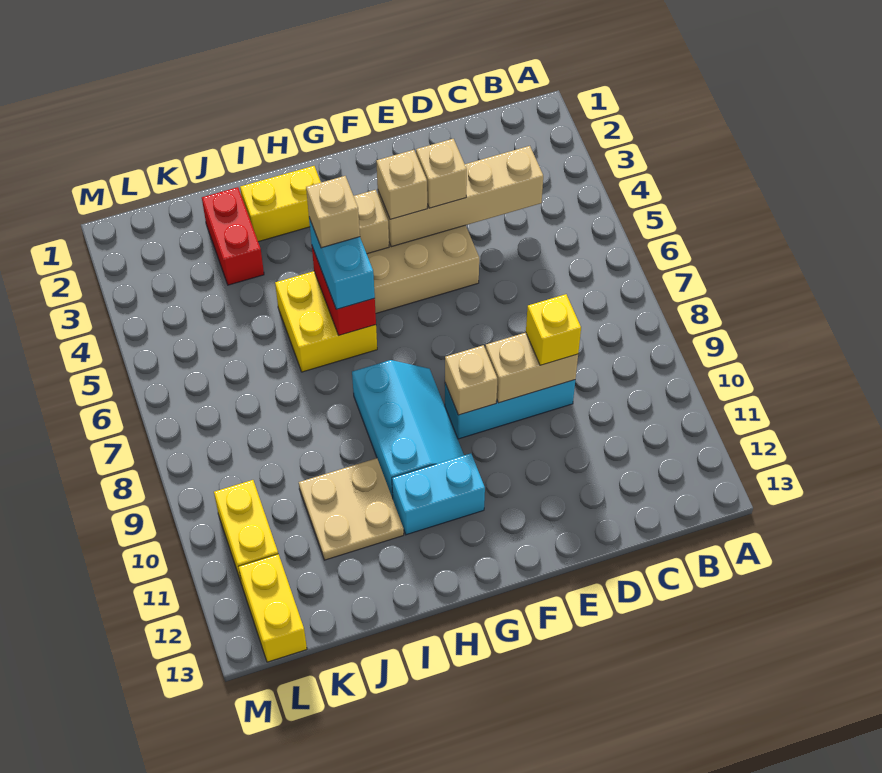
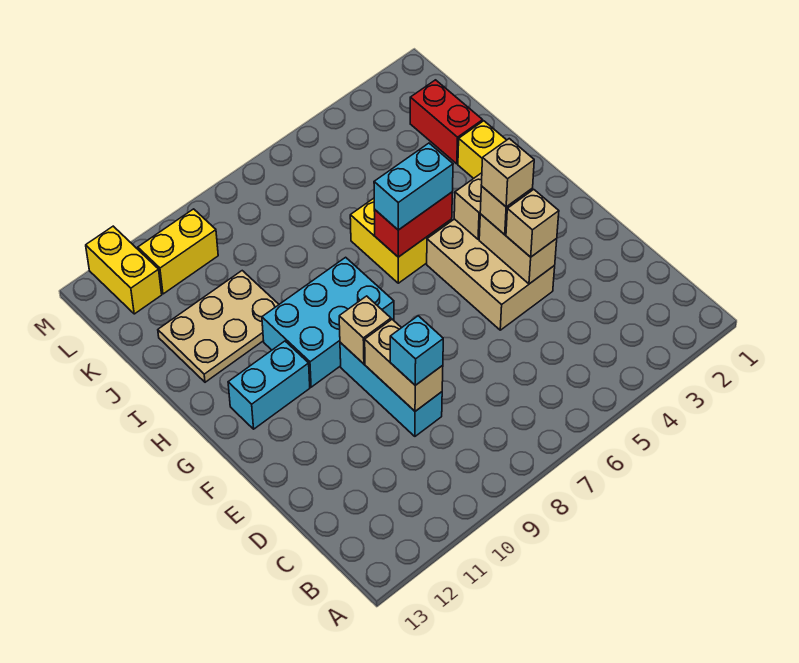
tan brick C4:F4 level 2 -> tan brick E4:F4 level 2
yellow brick D9 level 3 -> cyan brick D9 level 3
cyan slope G8:H10 level 1 top H -> cyan brick G8:H10 level 1
cyan brick G11:H11 level 1 -> cyan brick G11:G12 level 1
tan brick H5 level 4 -> tan brick F4 level 4
tan plate I10:J11 level 1 -> tan plate I10:J12 level 1
red brick J2:J3 level 1 -> red brick J2:K2 level 1
yellow brick L12:L13 level 1 -> yellow brick L12:M12 level 1

